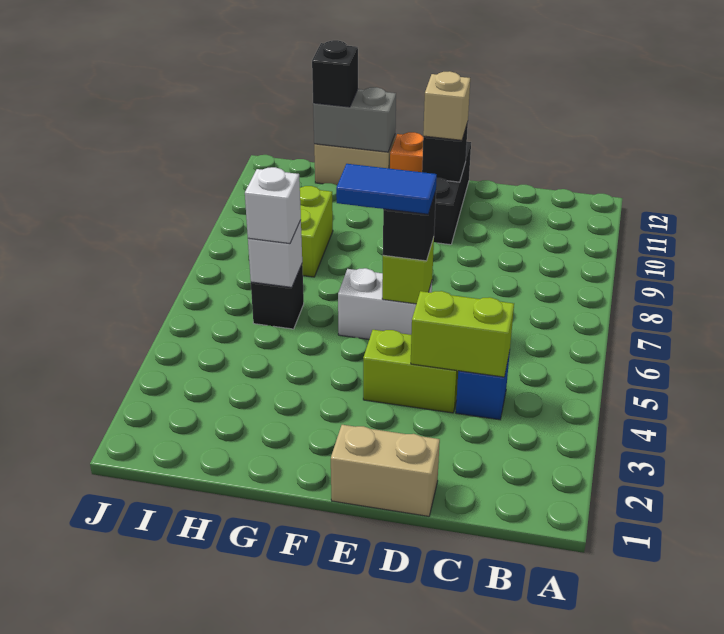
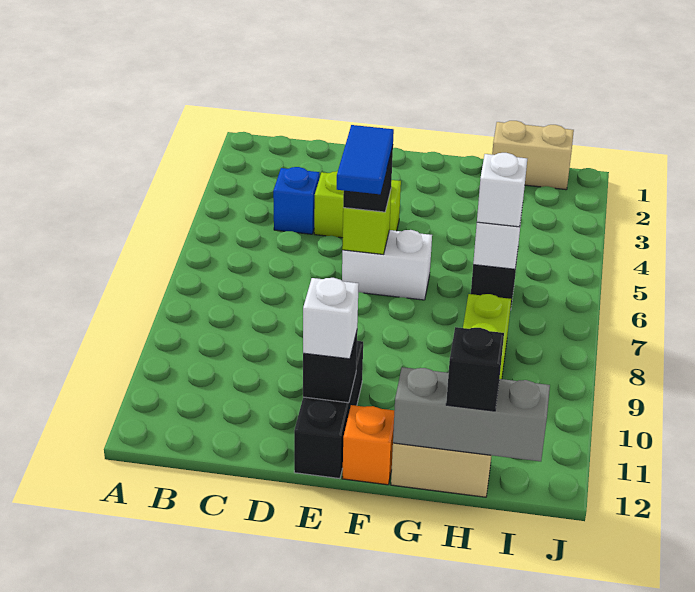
lime brick C4:D4 level 2 -> none
tan brick D1:E1 level 1 -> tan brick H1:I1 level 1
blue tile E6:F6 level 4 -> blue tile E6:E7 level 4
tan brick E11 level 3 -> white brick E11 level 3
grey brick G12:H12 level 2 -> grey brick G12:I12 level 2

